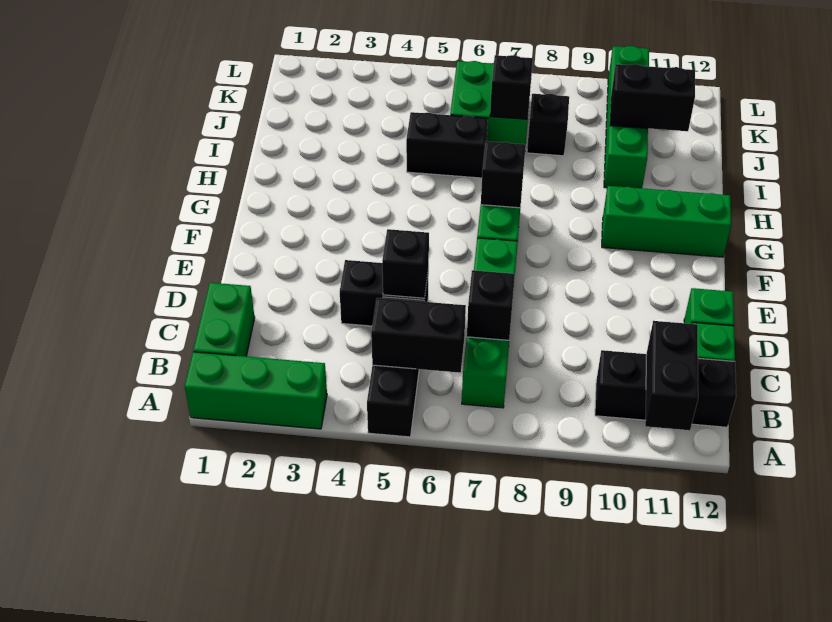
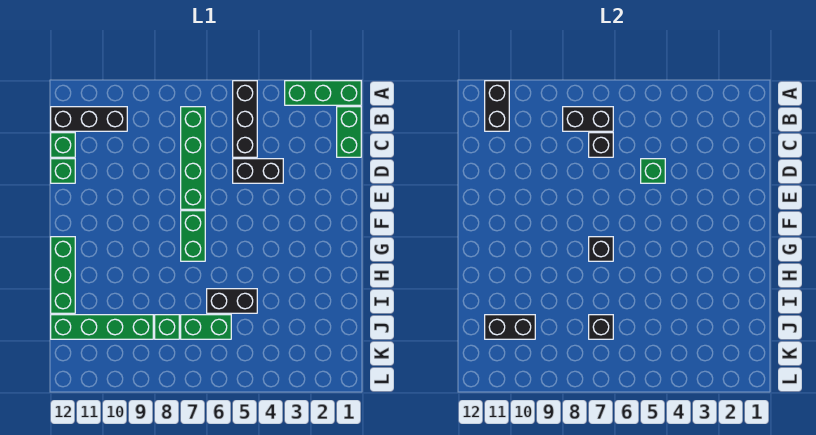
black brick B5:B6 level 2 -> black brick B7:B8 level 2
black brick D5 level 2 -> green brick D5 level 2
green brick G10:G12 level 1 -> green brick G12:I12 level 1
green brick I10:L10 level 1 -> green brick J9:J12 level 1
green brick J6:K7 level 1 -> green brick J6:J7 level 1
black brick J8 level 1 -> green brick J8 level 1

